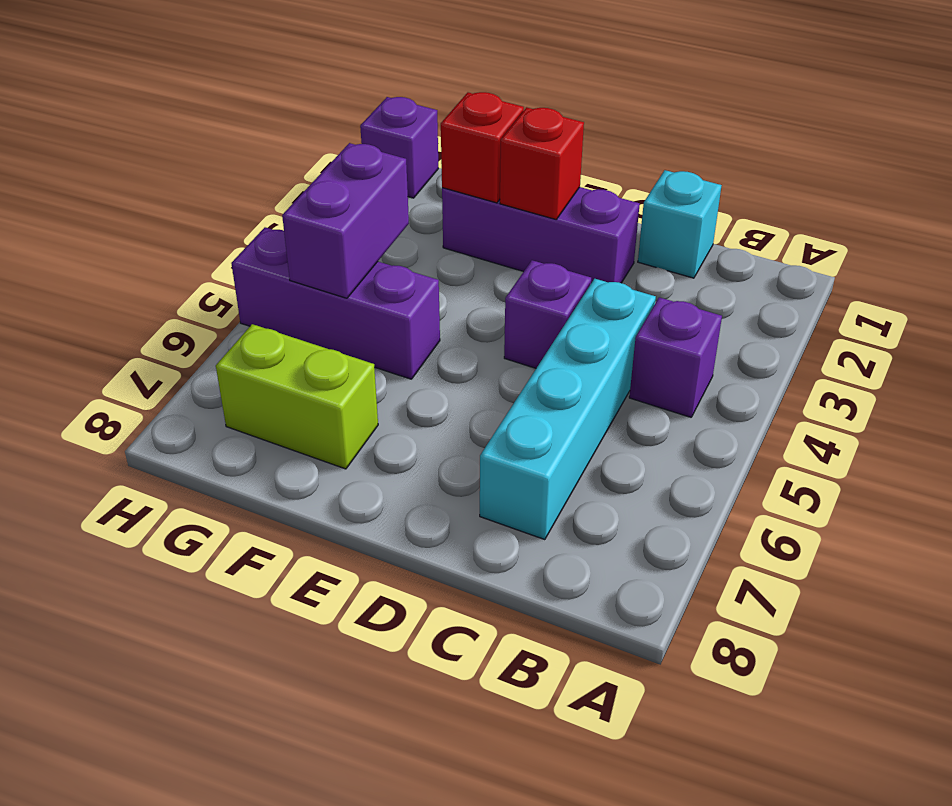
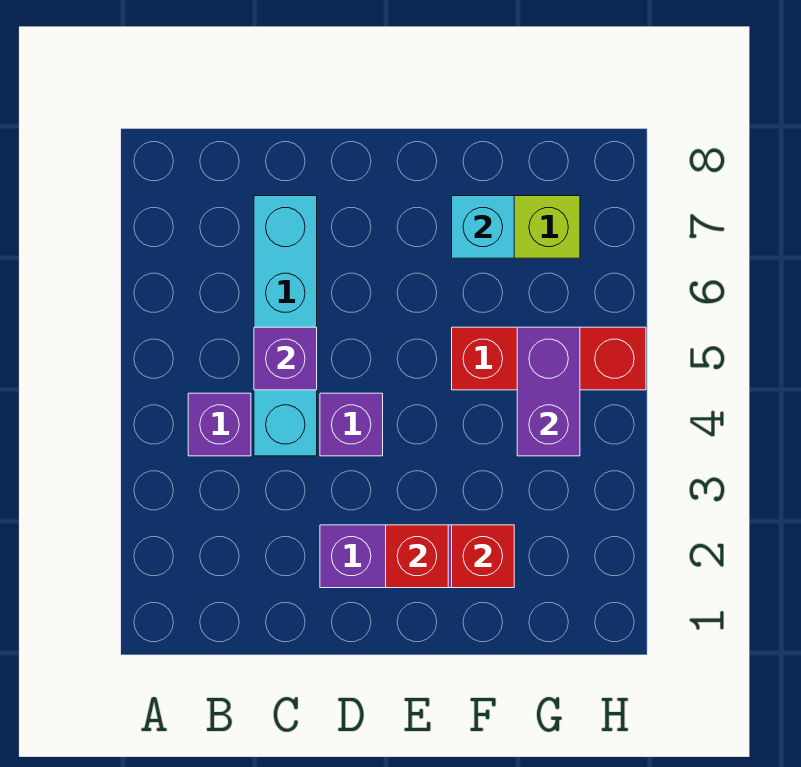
cyan brick C1 level 1 -> cyan brick F7 level 2
purple brick F5:H5 level 1 -> red brick F5:H5 level 1
purple brick H1 level 1 -> purple brick C5 level 2

